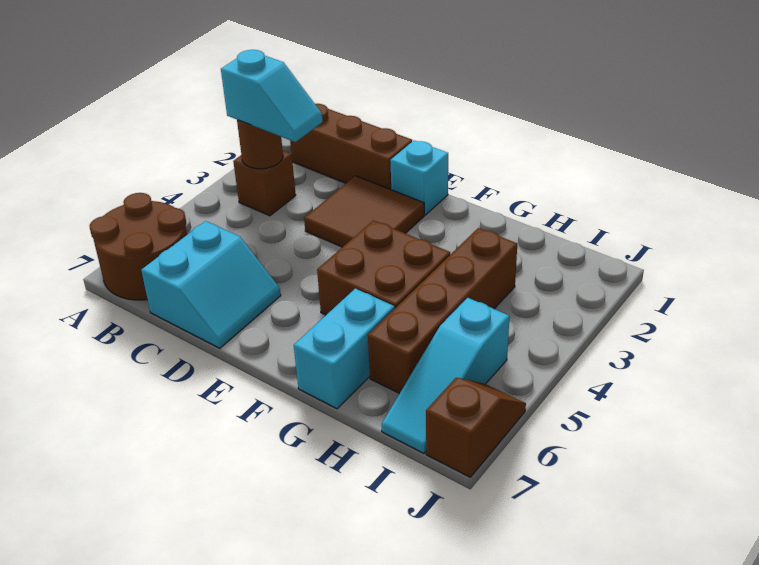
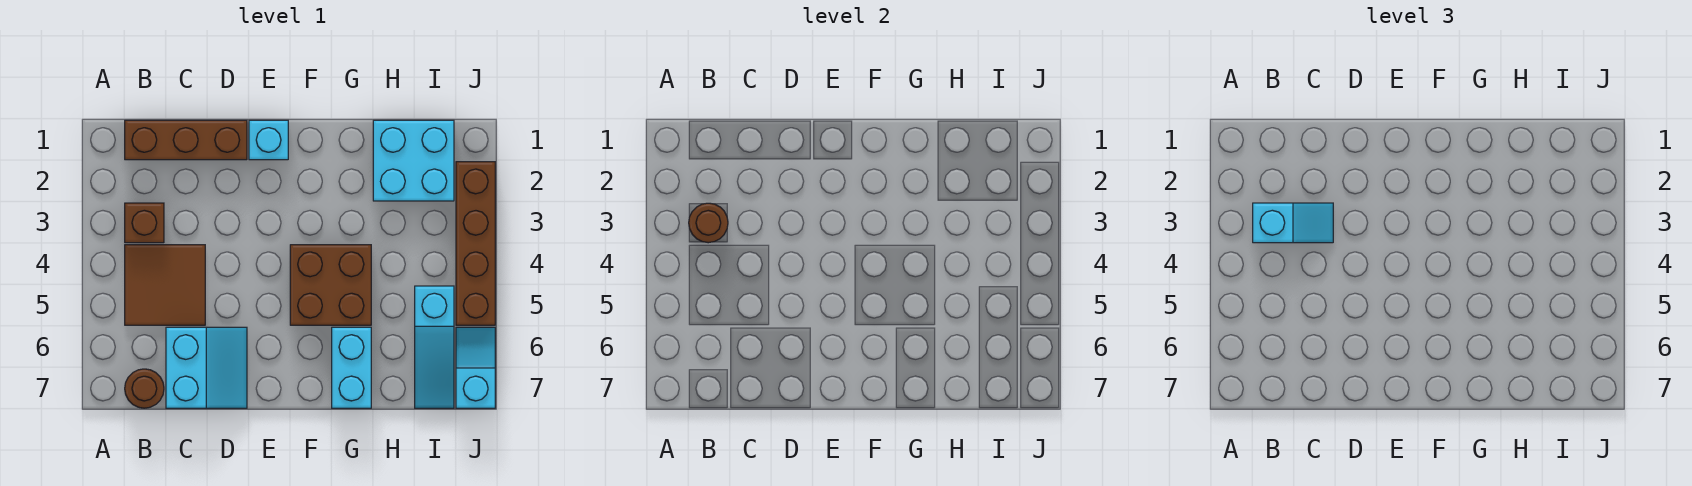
brown round brick A6:B7 level 1 -> brown round brick B7 level 1
brown tile D2:E3 level 1 -> brown tile B4:C5 level 1
none -> cyan brick H1:I2 level 1
brown brick H3:H6 level 1 -> brown brick J2:J5 level 1
brown slope J6:J7 level 1 top 7 -> cyan slope J6:J7 level 1 top 7

